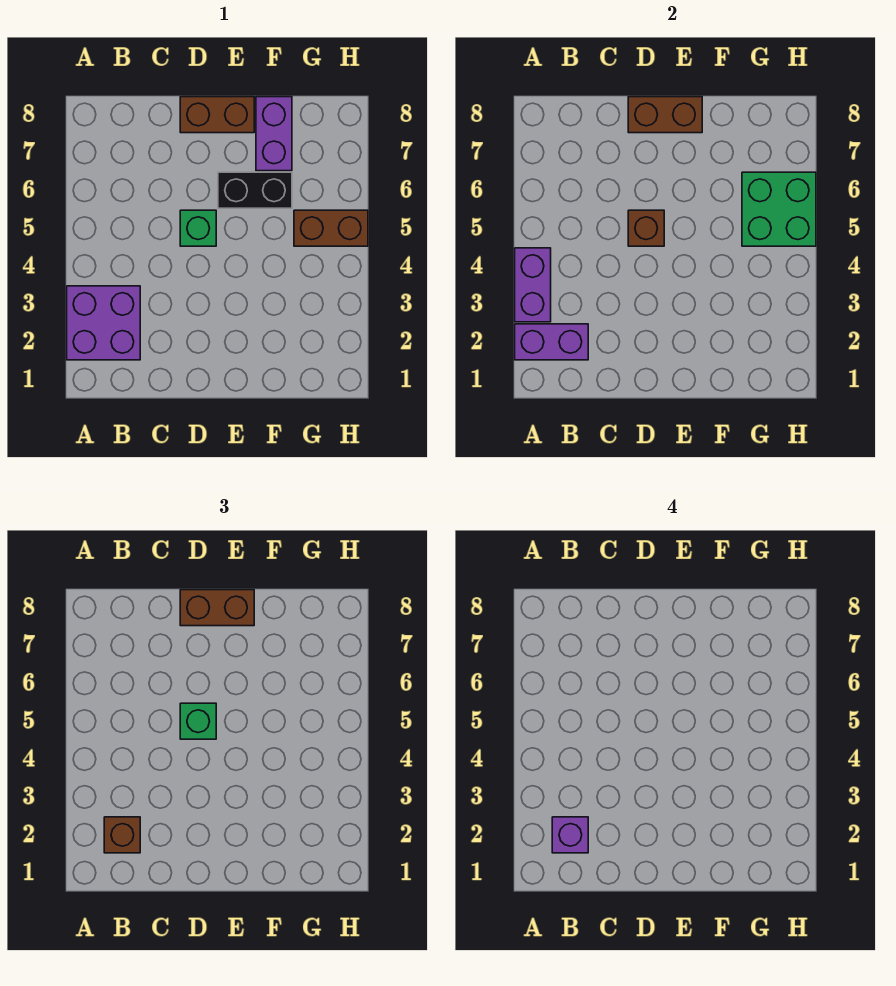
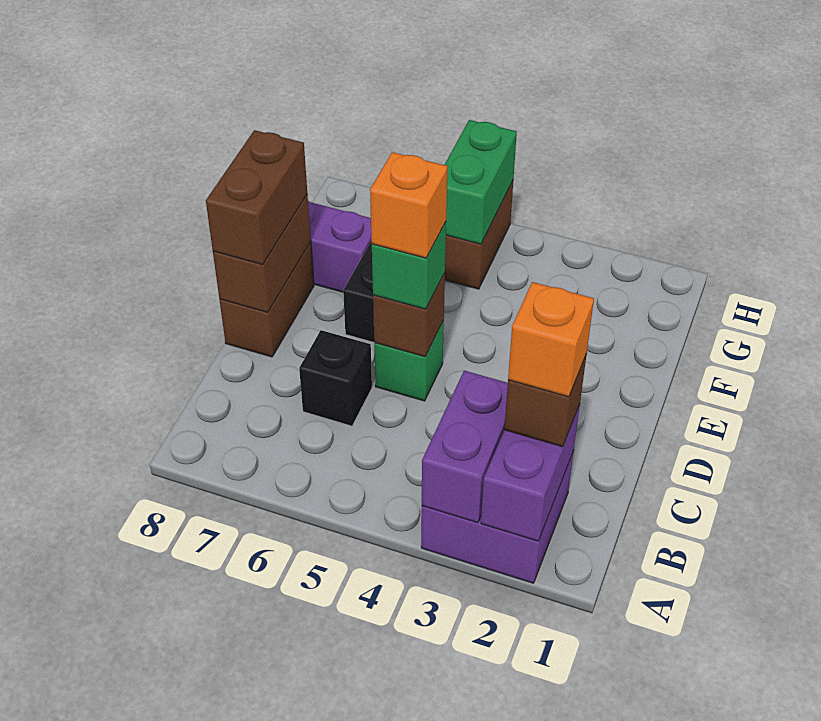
purple brick A3:A4 level 2 -> purple brick A3:B3 level 2
purple brick B2 level 4 -> orange brick B2 level 4
none -> black brick C6 level 1
none -> orange brick D5 level 4
green brick G5:H6 level 2 -> green brick G5:H5 level 2

